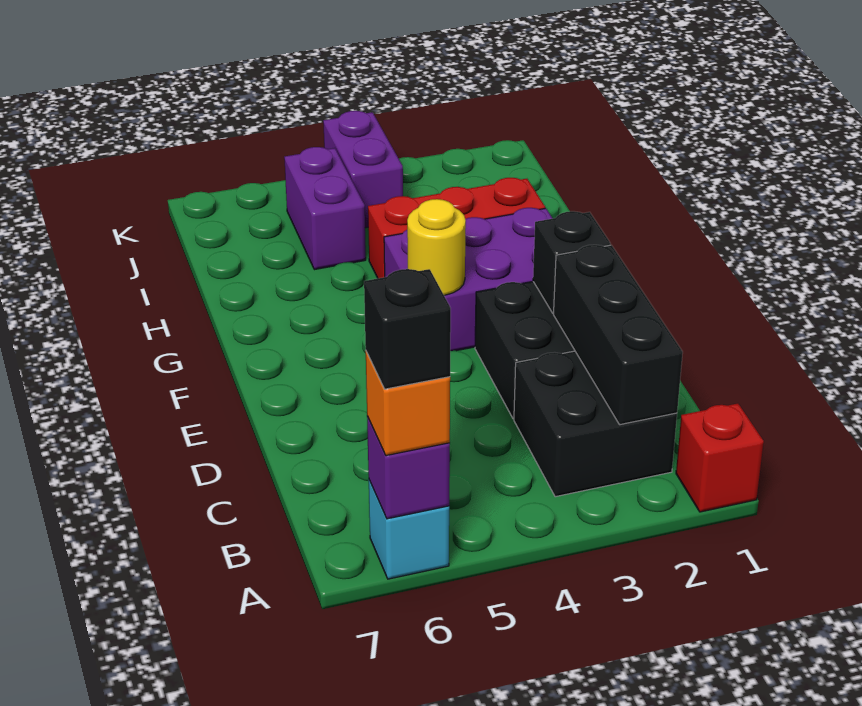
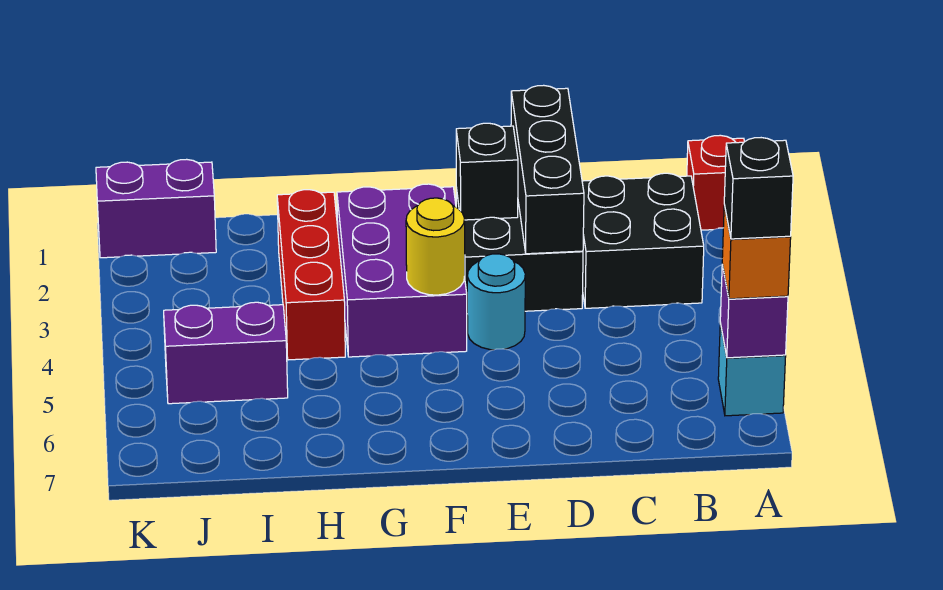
black brick B2:D2 level 2 -> black brick D1:D3 level 2
none -> cyan round brick E4 level 1
purple brick J4:K4 level 1 -> purple brick J1:K1 level 1

